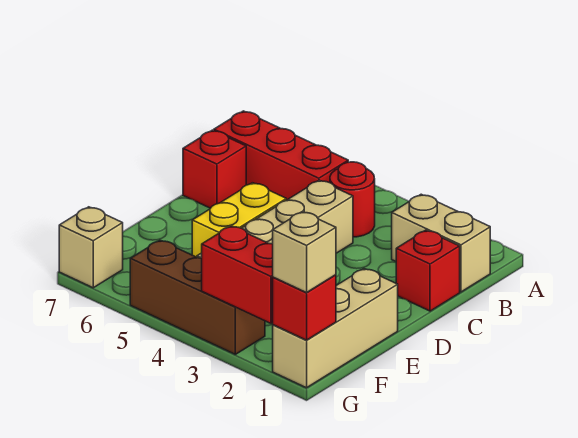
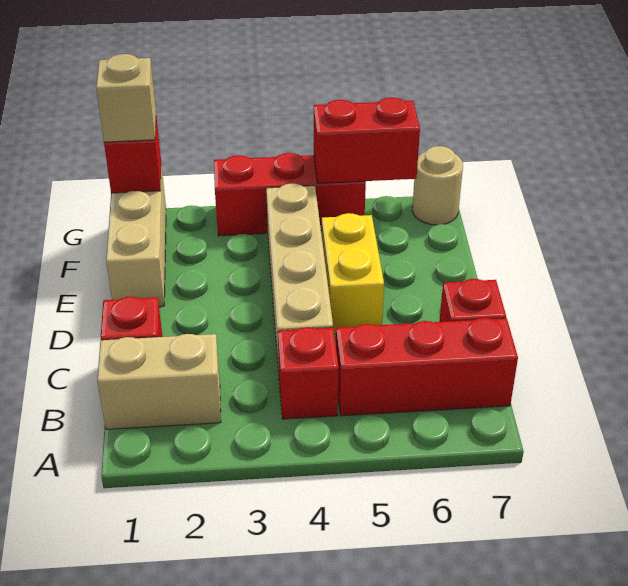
red round brick B4 level 1 -> red brick B4 level 1
red brick G2:G3 level 2 -> red brick G5:G6 level 2
brown brick G3:G5 level 1 -> red brick G3:G5 level 1
tan brick G7 level 1 -> tan round brick G7 level 1

